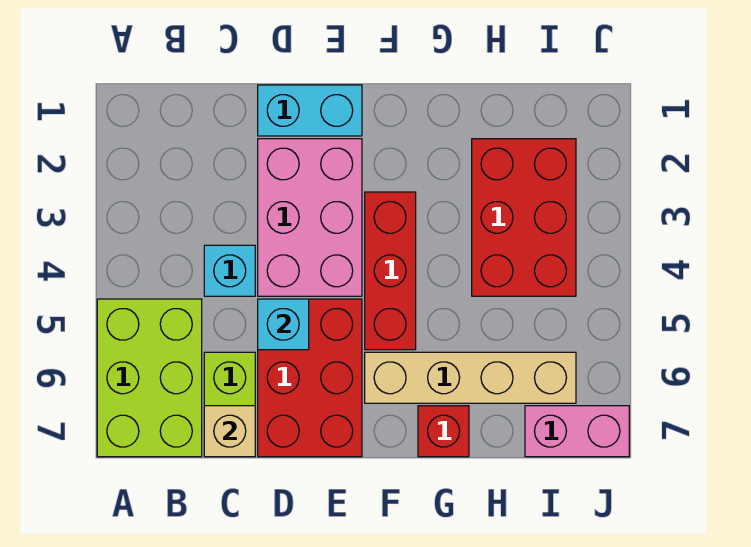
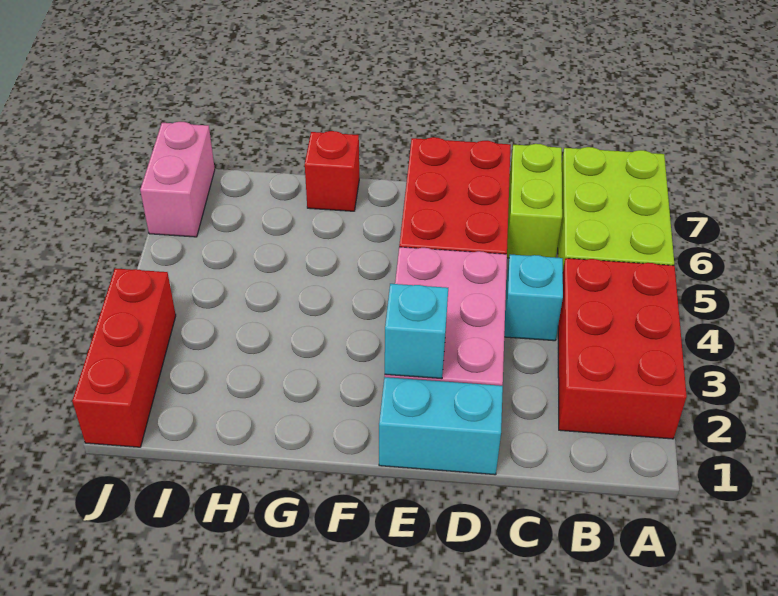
tan brick C7 level 2 -> none
cyan brick D5 level 2 -> cyan brick E2 level 2
red brick F3:F5 level 1 -> red brick J1:J3 level 1
tan brick F6:I6 level 1 -> none
red brick H2:I4 level 1 -> red brick A2:B4 level 1
pink brick I7:J7 level 1 -> pink brick J6:J7 level 1

